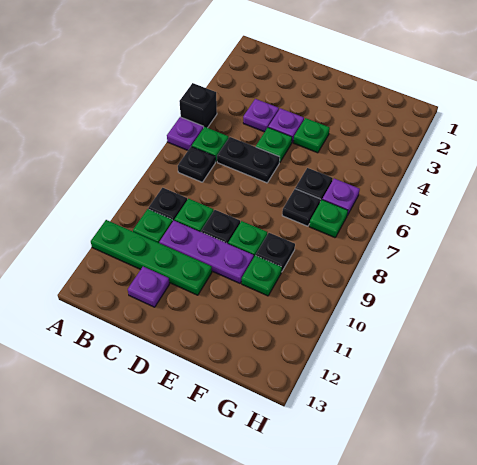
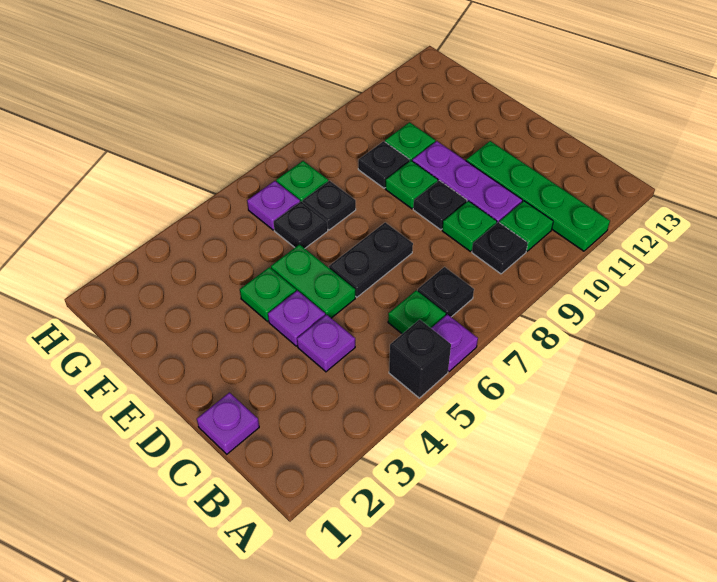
black plate C6:D6 level 1 -> black plate D6:D7 level 1
purple plate C12 level 1 -> purple plate C1 level 1
green plate D5 level 1 -> green plate D5:E5 level 1

